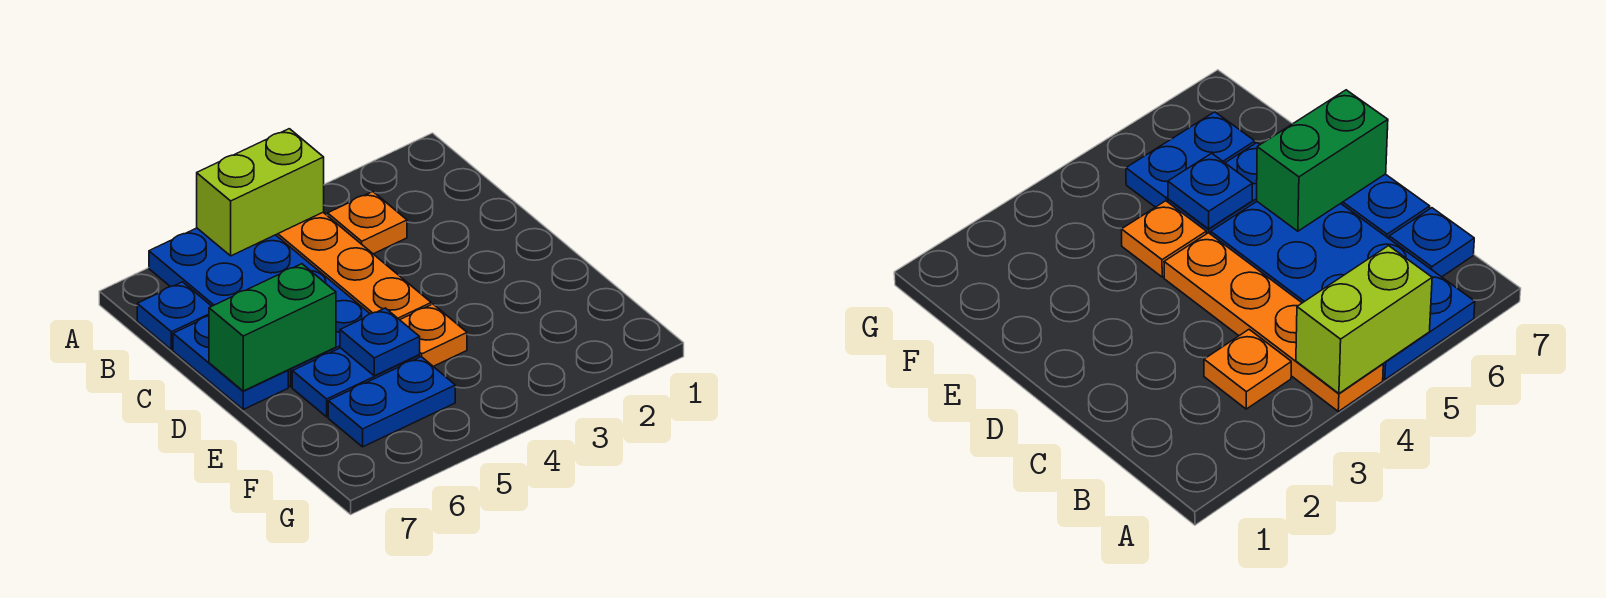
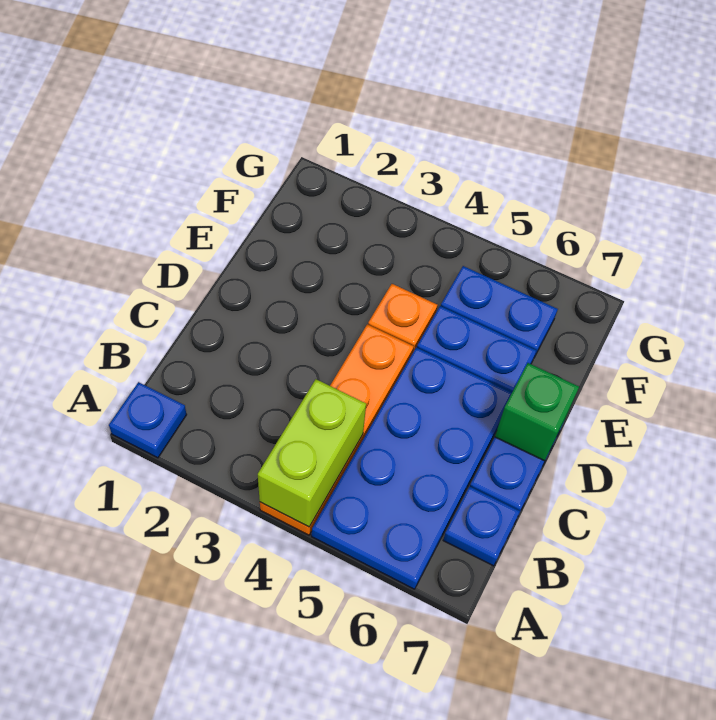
lime brick A4:A5 level 2 -> lime brick A4:B4 level 2
orange plate B3 level 1 -> none
green brick D6:D7 level 2 -> green brick D7 level 2
blue plate E5 level 2 -> blue plate A1 level 1

